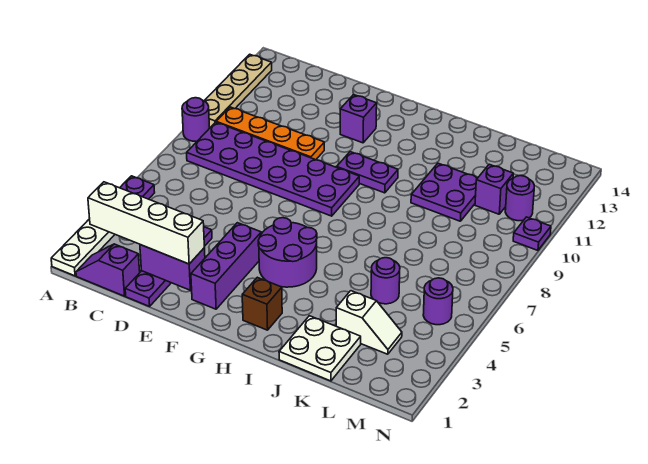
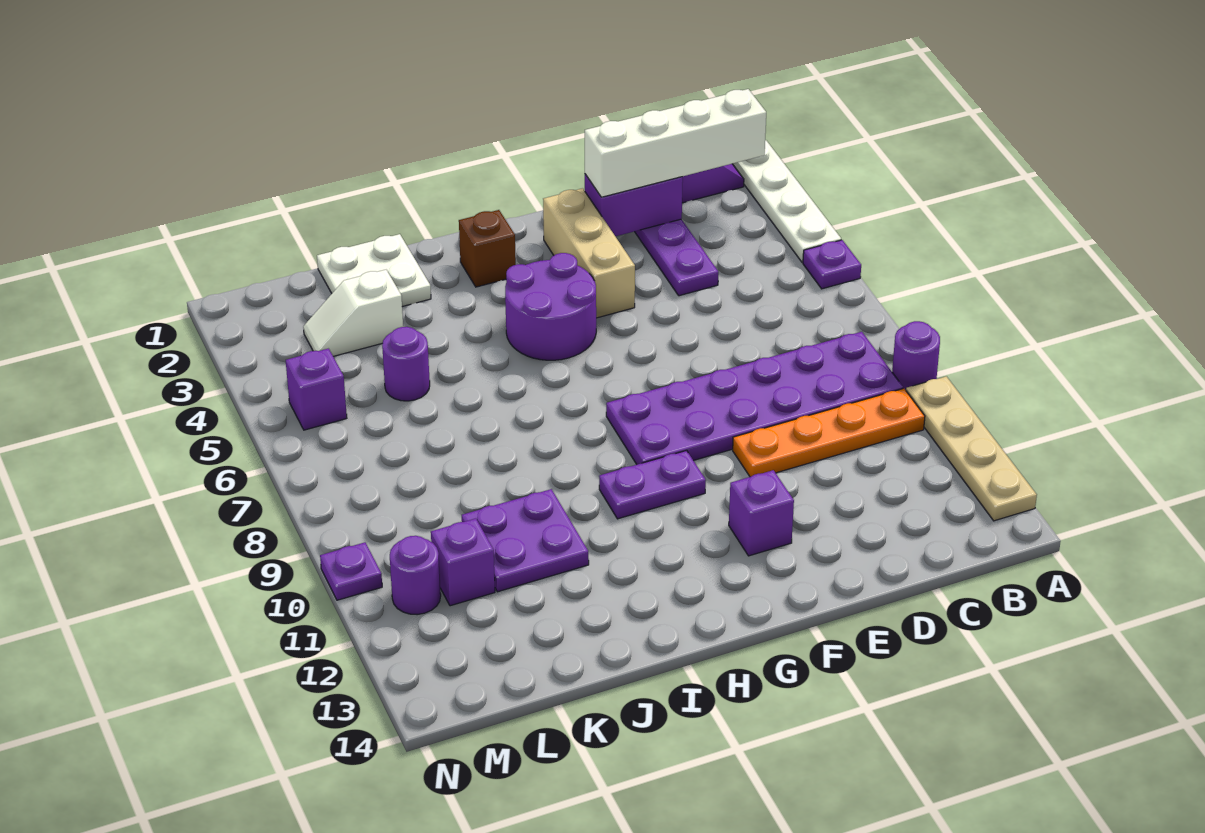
purple brick F2:F4 level 1 -> tan brick F2:F4 level 1
purple round brick M5 level 1 -> purple brick M5 level 1

